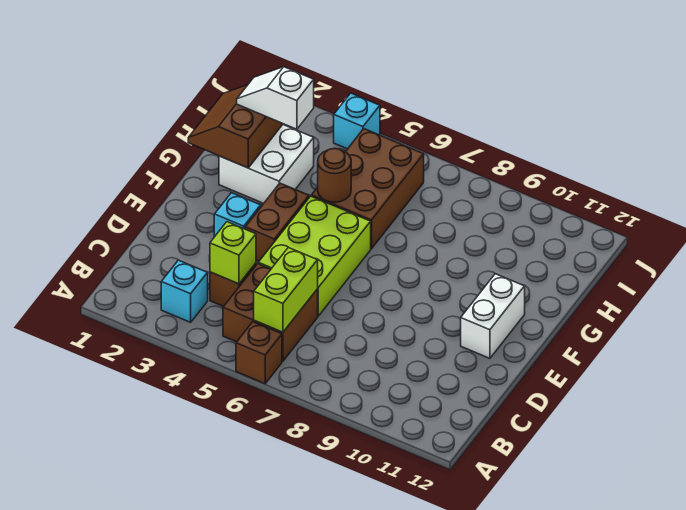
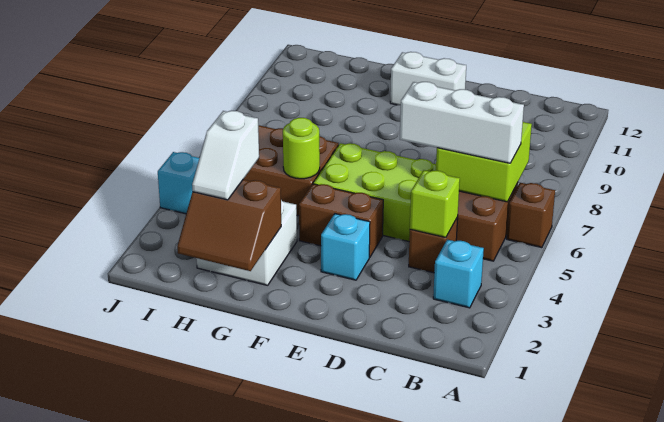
lime brick B6:C6 level 2 -> lime brick B6:C7 level 2
none -> white brick B6:D6 level 3
brown round brick G5 level 2 -> lime round brick G5 level 2

